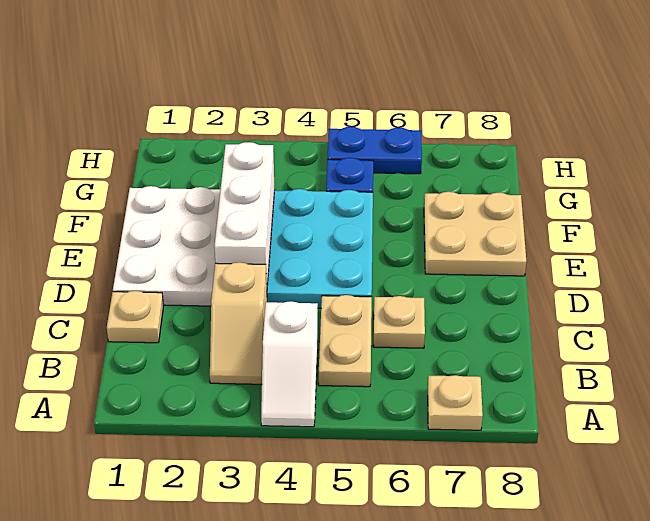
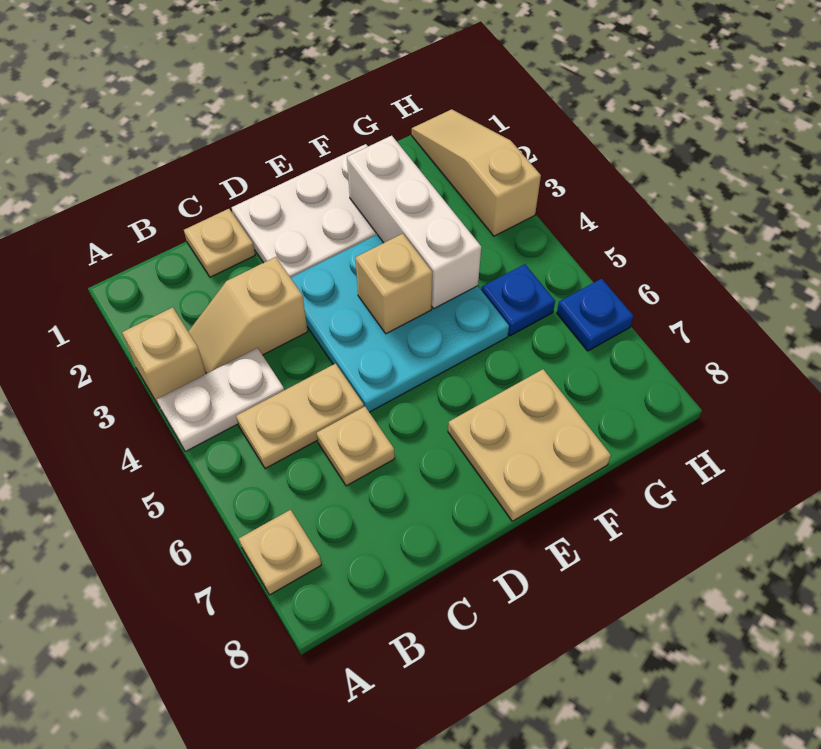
none -> tan brick A3 level 1
white slope A4:B4 level 1 top B -> white plate A4:B4 level 1
white brick D3:F3 level 2 -> white brick F2:F4 level 2
none -> tan brick E4 level 2
none -> tan slope H1:H3 level 1 top 3
blue plate H5:H6 level 1 -> blue plate H6 level 1

